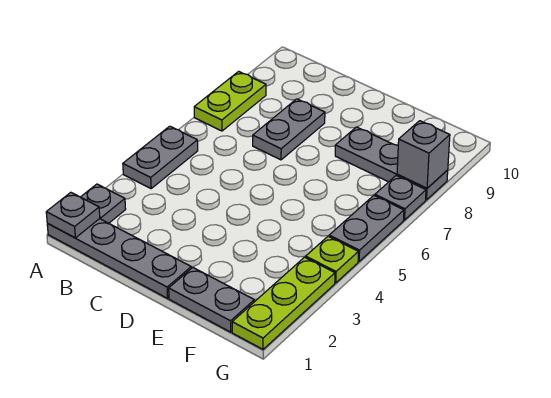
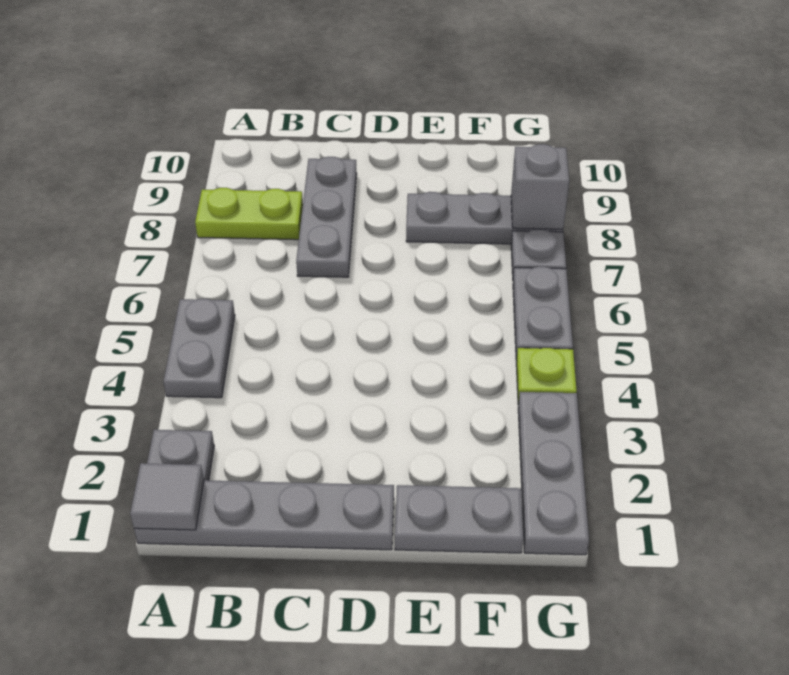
grey plate A1 level 2 -> grey tile A1 level 2
lime plate A7:A8 level 1 -> lime plate A8:B8 level 1
grey plate C7:C8 level 1 -> grey plate C7:C9 level 1
lime plate G1:G3 level 1 -> grey plate G1:G3 level 1

